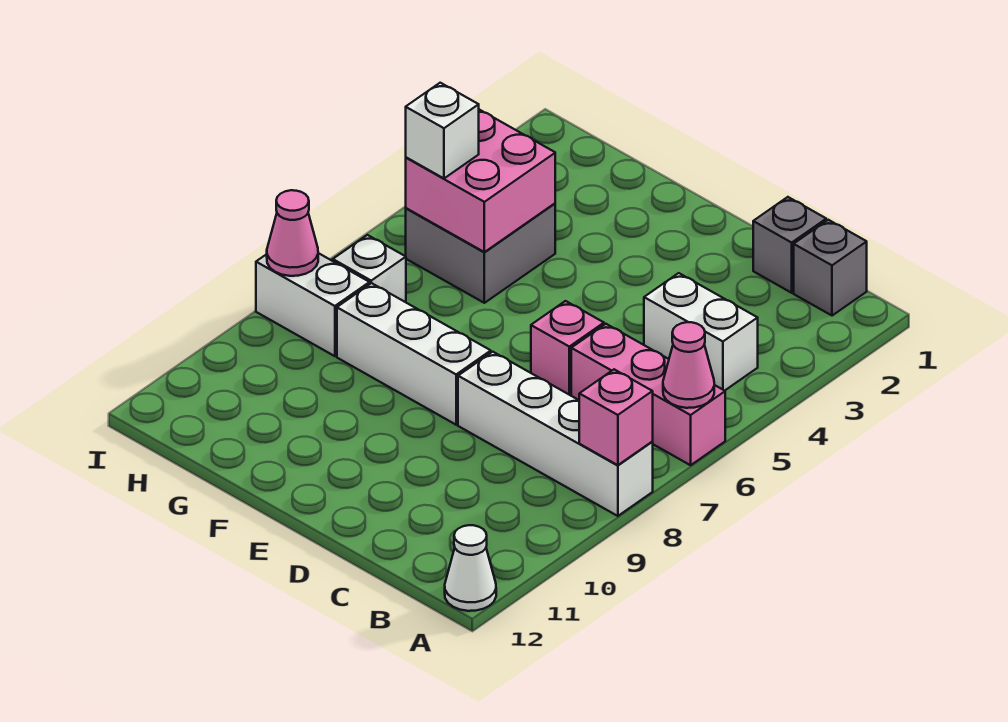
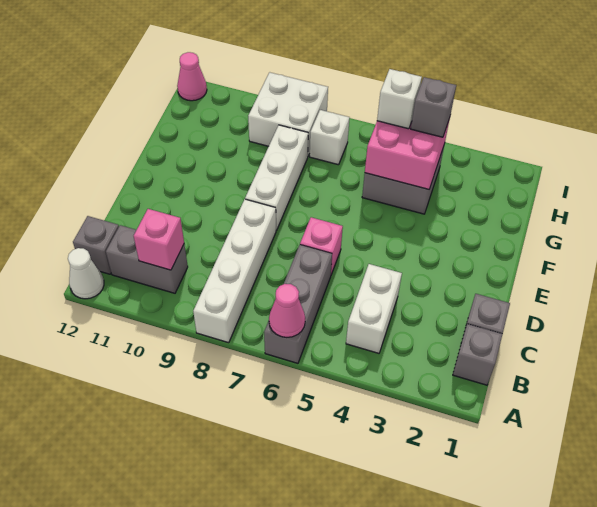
pink brick A6:C6 level 1 -> grey brick A6:C6 level 1
pink brick A8 level 2 -> pink brick B10 level 2
none -> grey brick B10:B11 level 1
none -> grey brick B12 level 1
none -> grey brick H4 level 3
white brick H8:I8 level 1 -> white brick H8:I9 level 1
pink cone I8 level 2 -> pink cone I12 level 1

